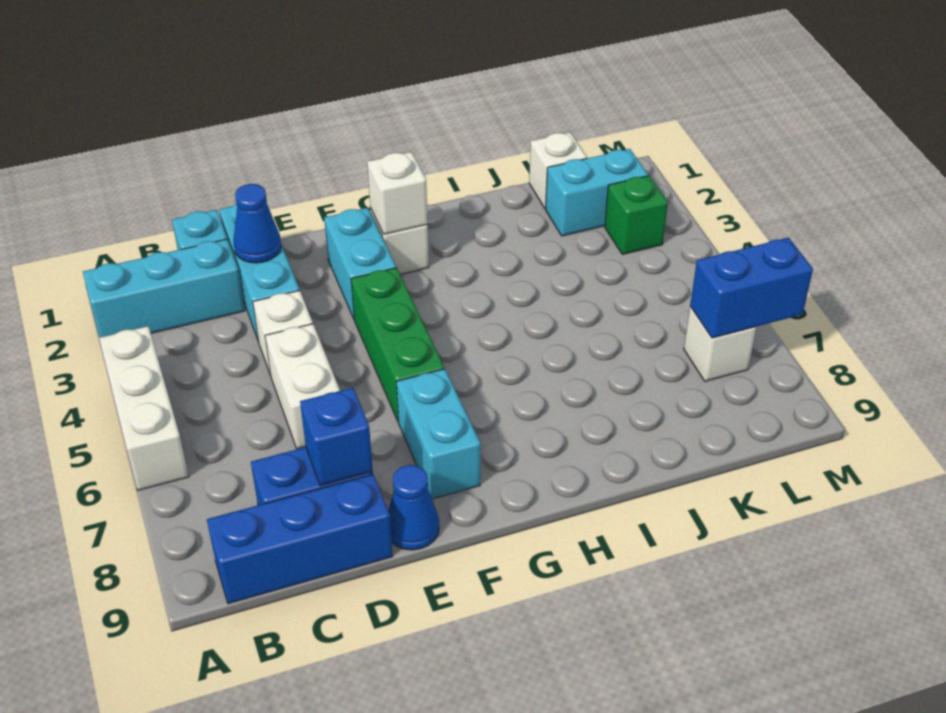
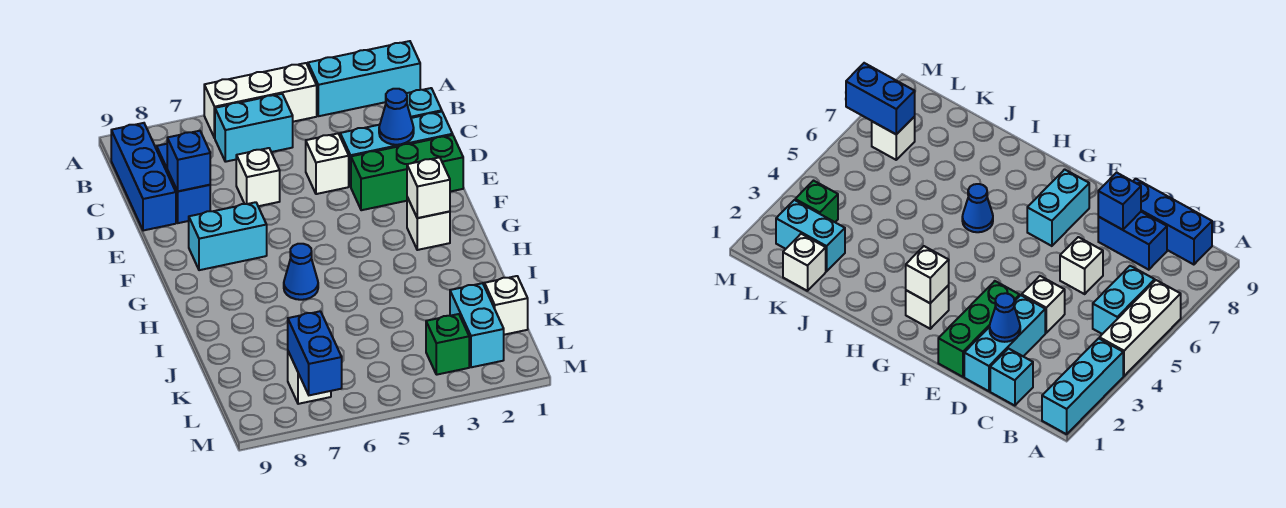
cyan brick A2:C2 level 1 -> cyan brick A1:A3 level 1
white brick D5:D6 level 1 -> white brick D6 level 1
blue cone E9 level 1 -> blue cone H6 level 1
cyan brick F2:F3 level 1 -> cyan brick B5:B6 level 1
green brick F4:F6 level 1 -> green brick E1:E3 level 1

